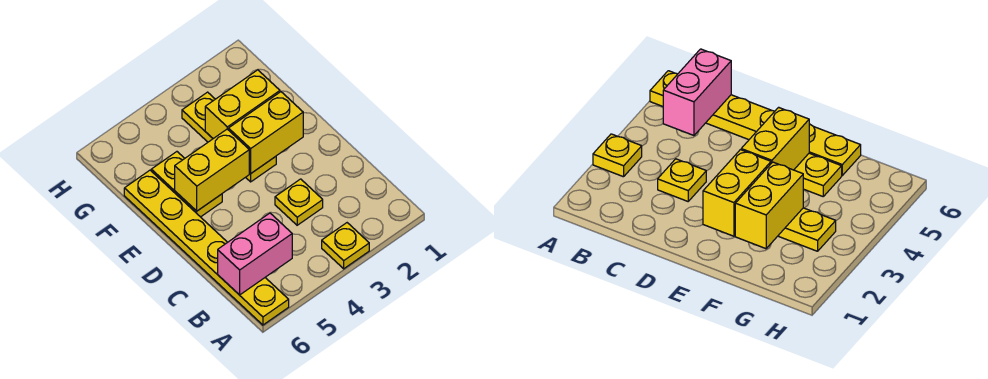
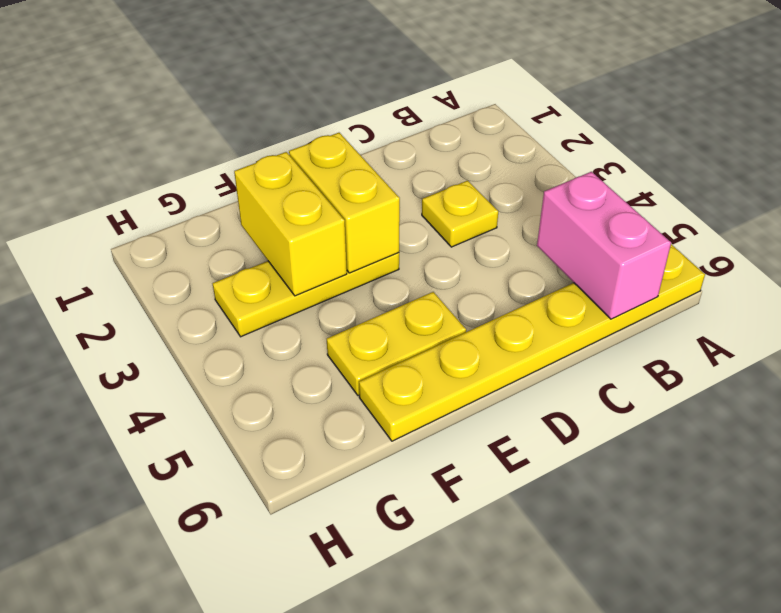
yellow plate A3 level 1 -> none
yellow brick E4:E5 level 2 -> none

